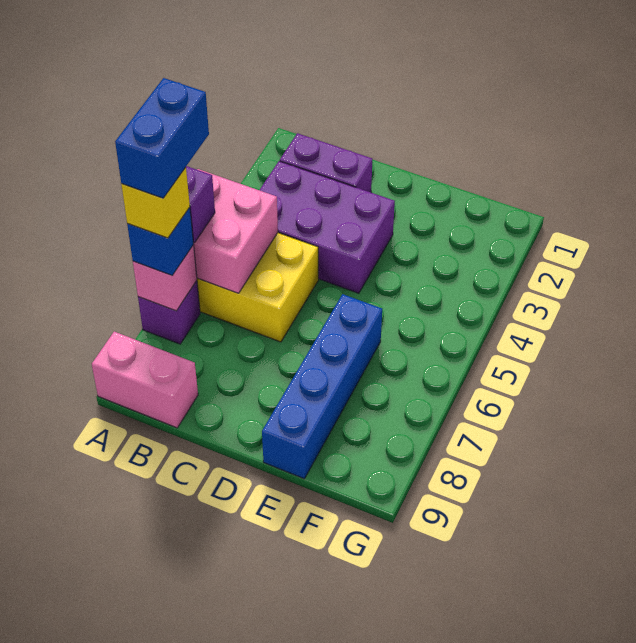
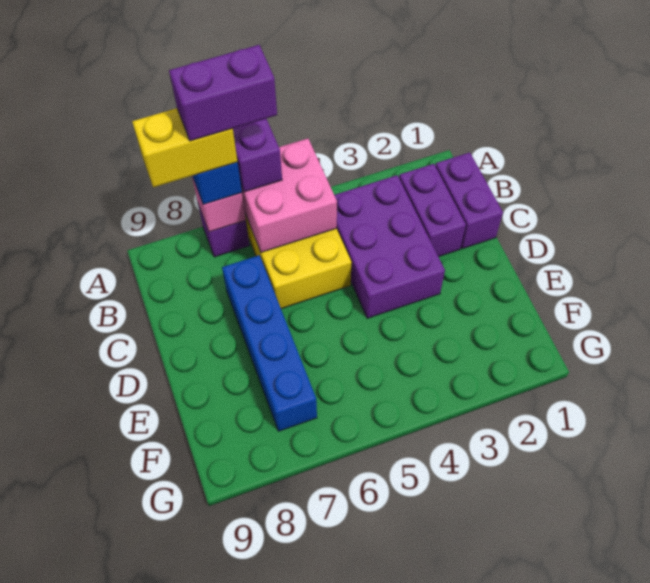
blue brick A6:A7 level 5 -> purple brick A6:A7 level 5
yellow brick A7 level 4 -> yellow brick A7:A8 level 4
pink brick A9:B9 level 1 -> none
none -> purple brick B1:C1 level 1
blue brick E6:E9 level 1 -> blue brick C7:F7 level 1

